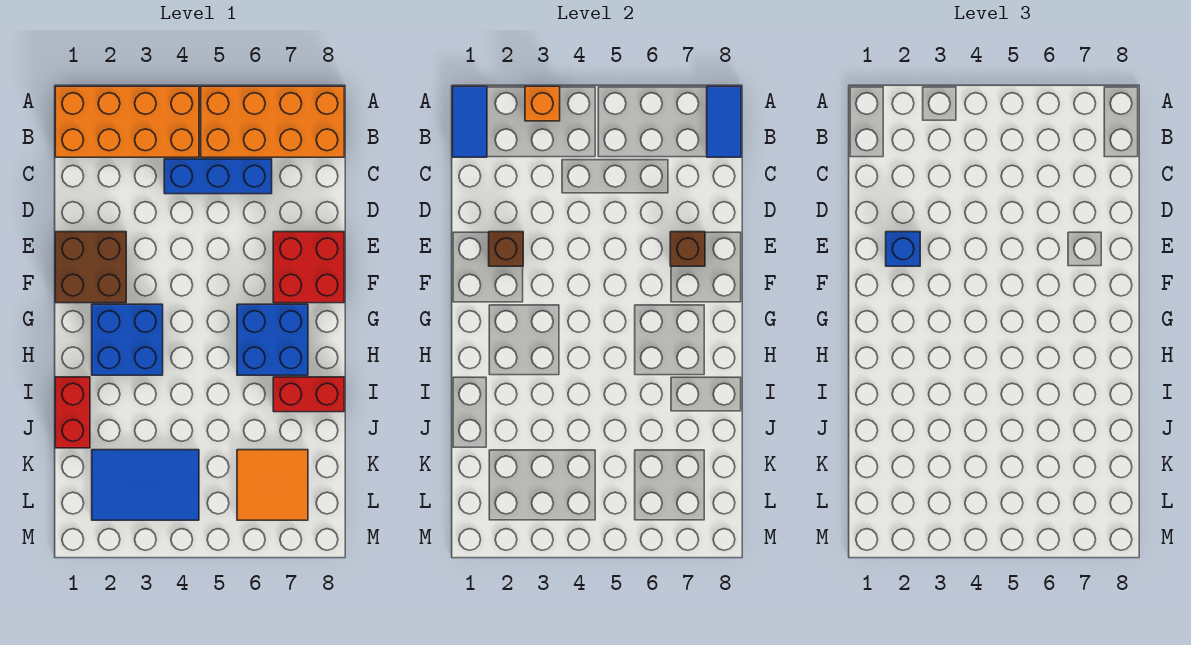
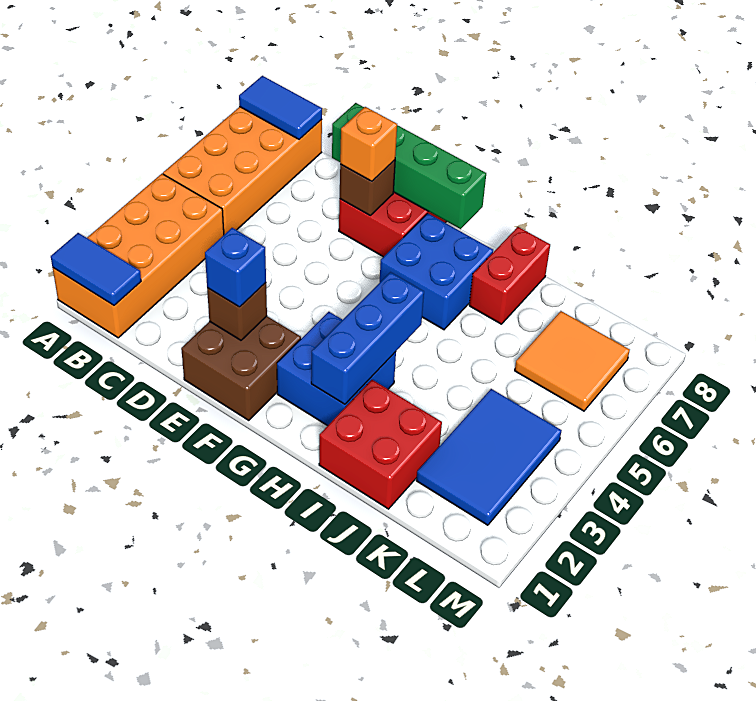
orange brick A3 level 2 -> orange brick E7 level 3
blue brick C4:C6 level 1 -> blue brick H2:H4 level 2
none -> green brick D8:G8 level 2
red brick I1:J1 level 1 -> red brick I1:J2 level 1

